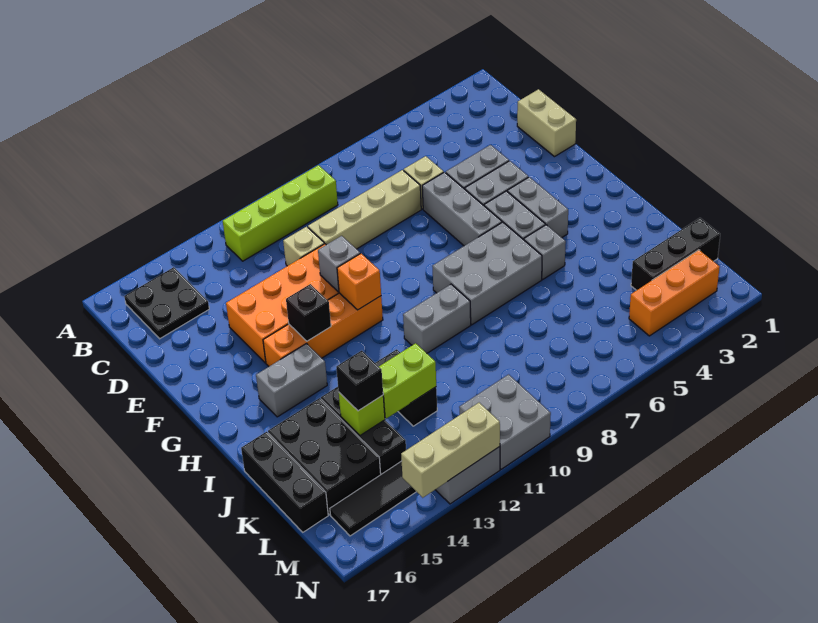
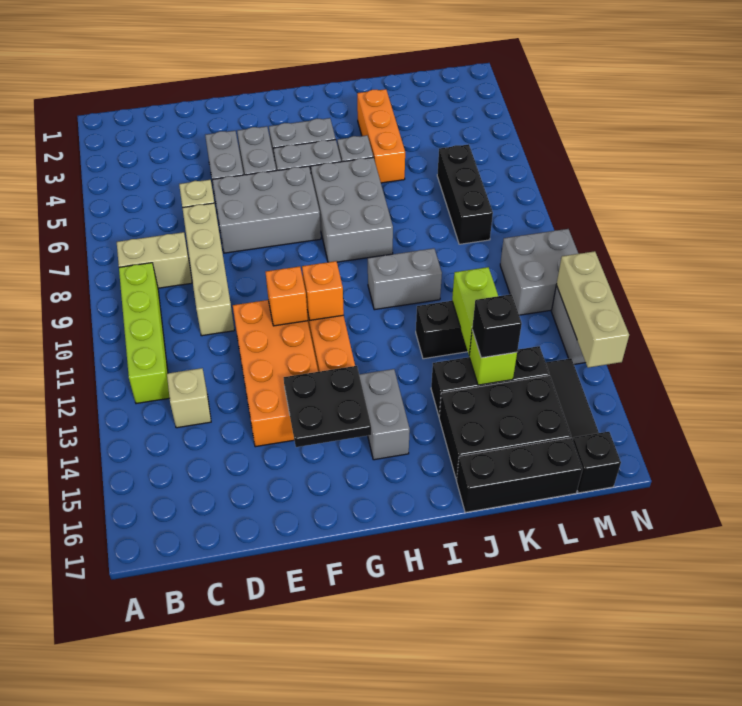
black plate B15:C16 level 1 -> black plate F14:G15 level 2
tan brick D1:E1 level 1 -> tan brick B8:C8 level 1
tan brick D11 level 1 -> tan brick C13 level 1
grey brick E6:G6 level 1 -> grey brick E6:G7 level 1
grey brick F11 level 2 -> orange brick F11 level 2
black brick G13 level 2 -> black brick M17 level 1
grey brick I9:I10 level 1 -> grey brick I10:J10 level 1
black brick L1:L3 level 1 -> black brick L6:L8 level 1
orange brick M2:M4 level 1 -> orange brick J3:J5 level 1

